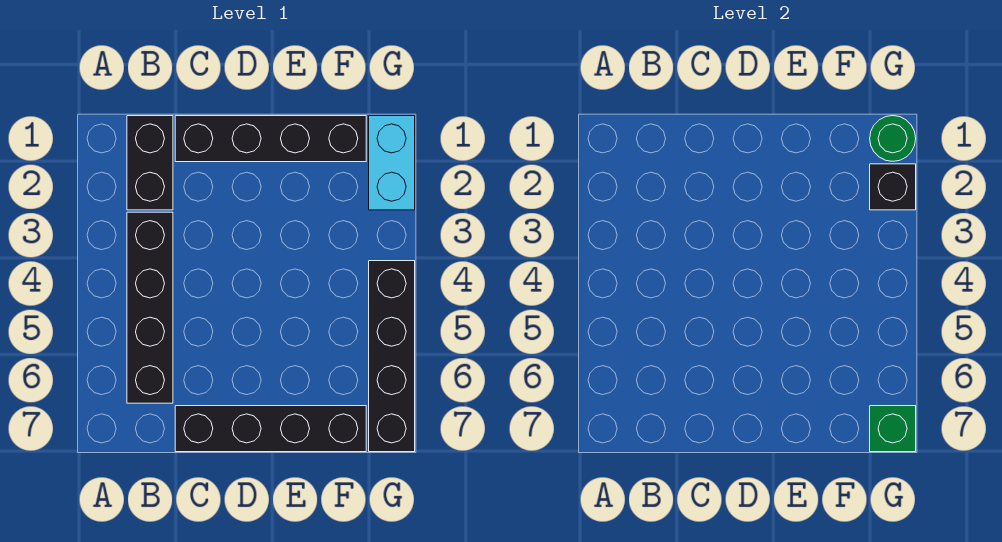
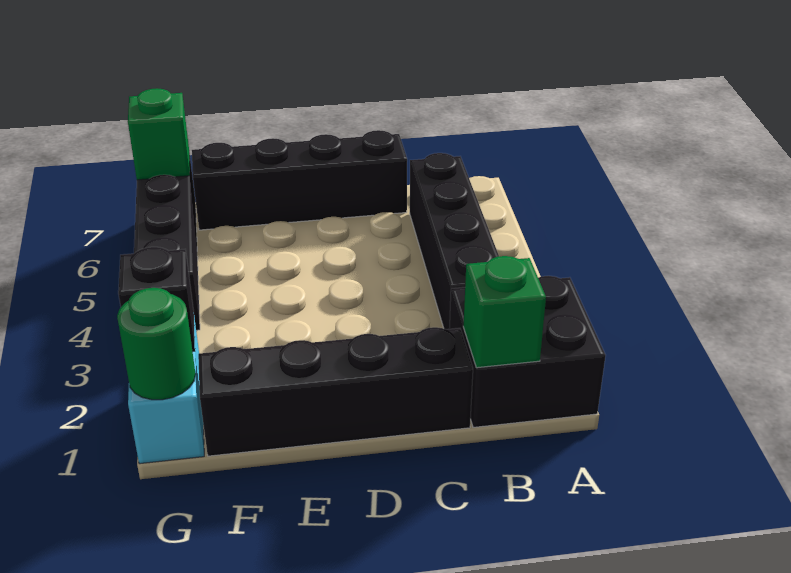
black brick B1:B2 level 1 -> black brick A1:B2 level 1
none -> green brick B1 level 2

